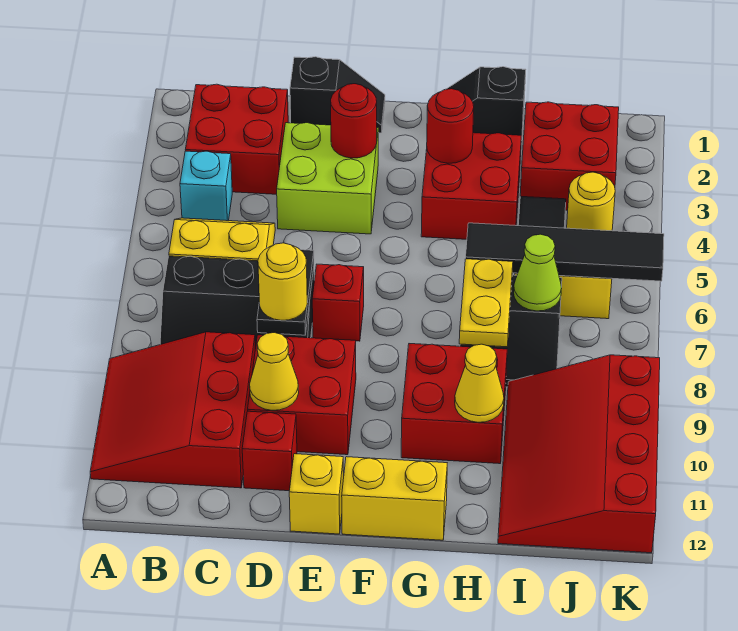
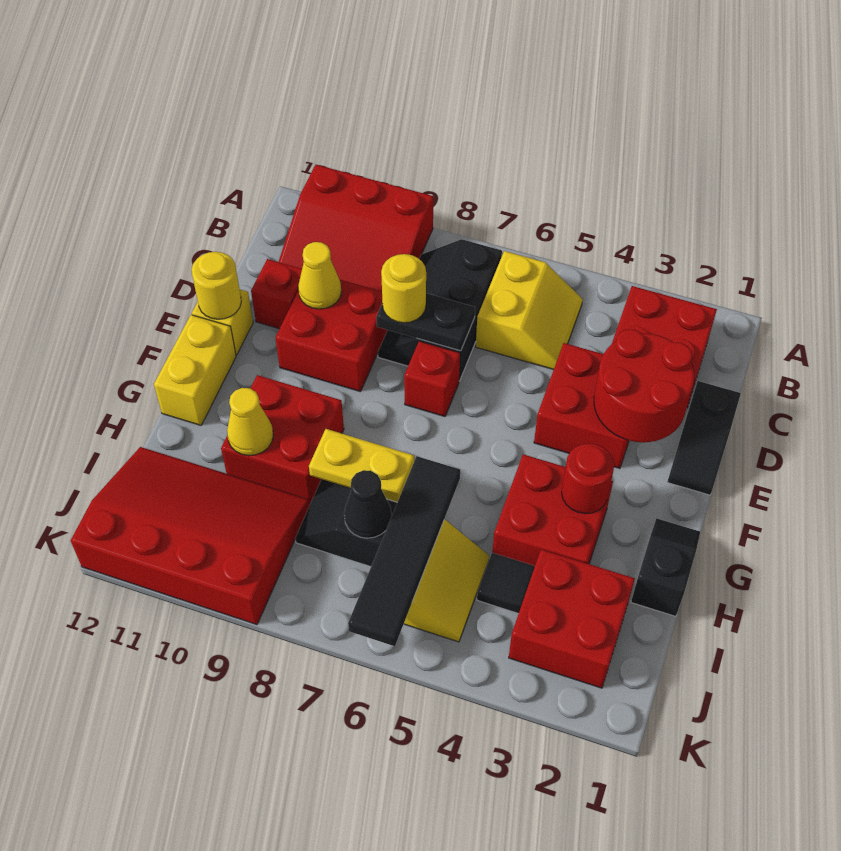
red slope A9:C11 level 1 top C -> red slope A9:C11 level 1 top A
cyan brick B4 level 1 -> none
lime brick D3:E4 level 1 -> red brick D3:E4 level 1
red round brick E3 level 2 -> red round brick D2:E3 level 2
lime cone I7 level 2 -> black cone I7 level 2
yellow round brick J4 level 1 -> yellow round brick E12 level 2

